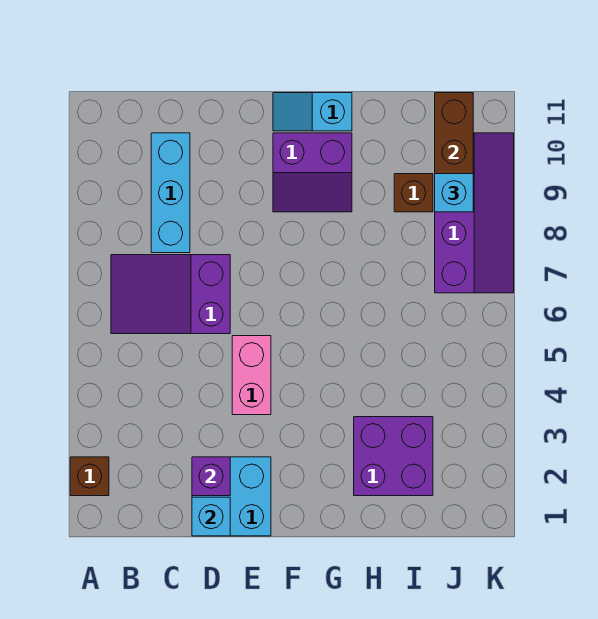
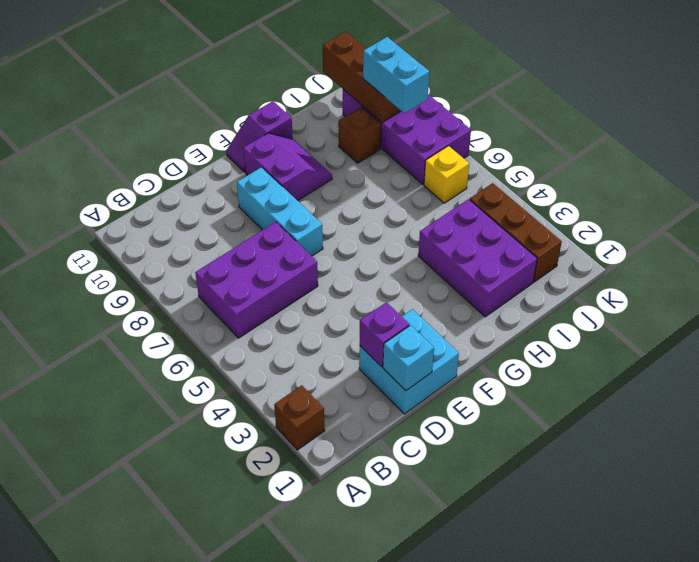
purple slope B6:D7 level 1 top D -> purple brick B6:D7 level 1
cyan brick C8:C10 level 1 -> cyan brick E7:E9 level 1
pink brick E4:E5 level 1 -> none
purple slope F9:G10 level 1 top 10 -> purple slope F9:G10 level 1 top F
cyan slope F11:G11 level 1 top G -> purple slope F11:G11 level 1 top G
purple brick H2:I3 level 1 -> purple brick H2:I4 level 1
none -> brown brick J2:J4 level 1
none -> yellow brick J6 level 1
purple slope J7:K10 level 1 top J -> purple brick J7:K10 level 1
cyan brick J9 level 3 -> cyan brick J8:J9 level 3

